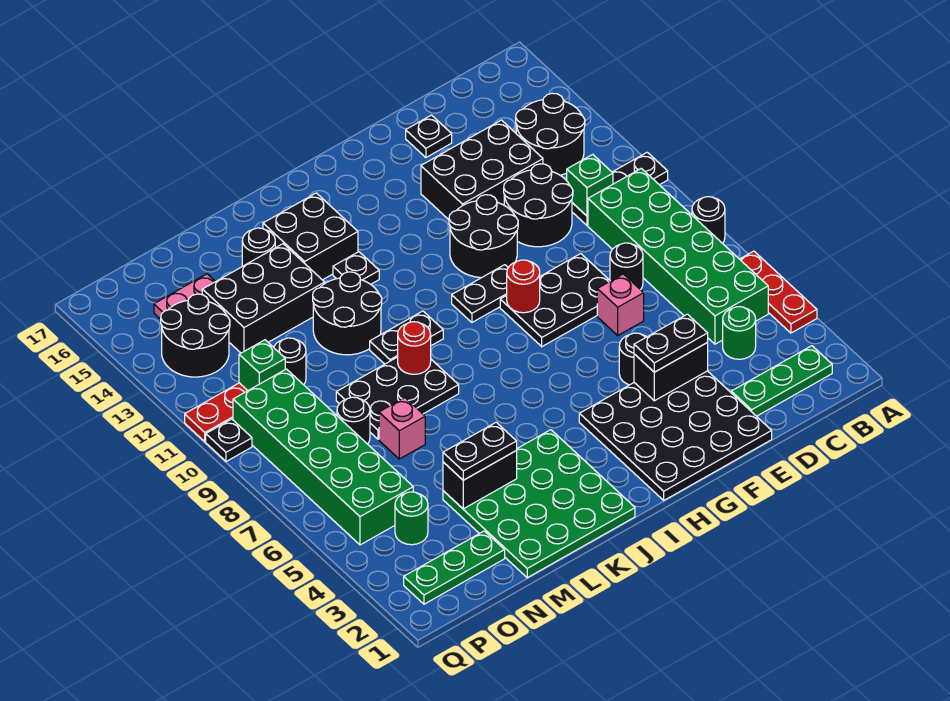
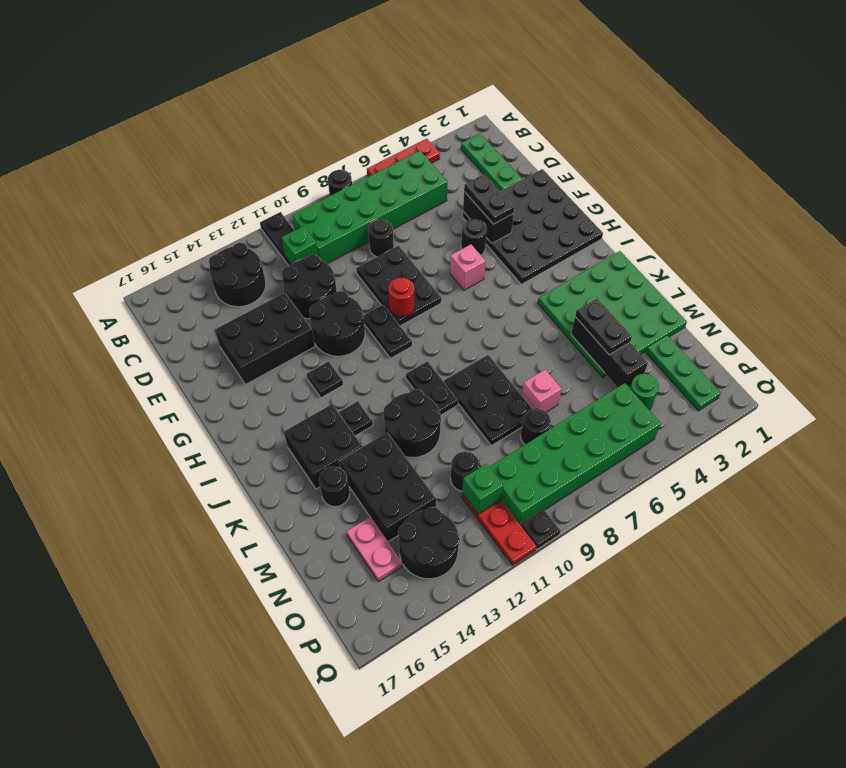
green round brick C4 level 1 -> none
black brick D13:F14 level 1 -> black brick E13:F15 level 1
pink brick E7 level 1 -> pink brick G6 level 1
black plate E16 level 1 -> black plate H13 level 1
red round brick K9 level 2 -> none
black brick L4:M4 level 2 -> black brick L4:N4 level 2

